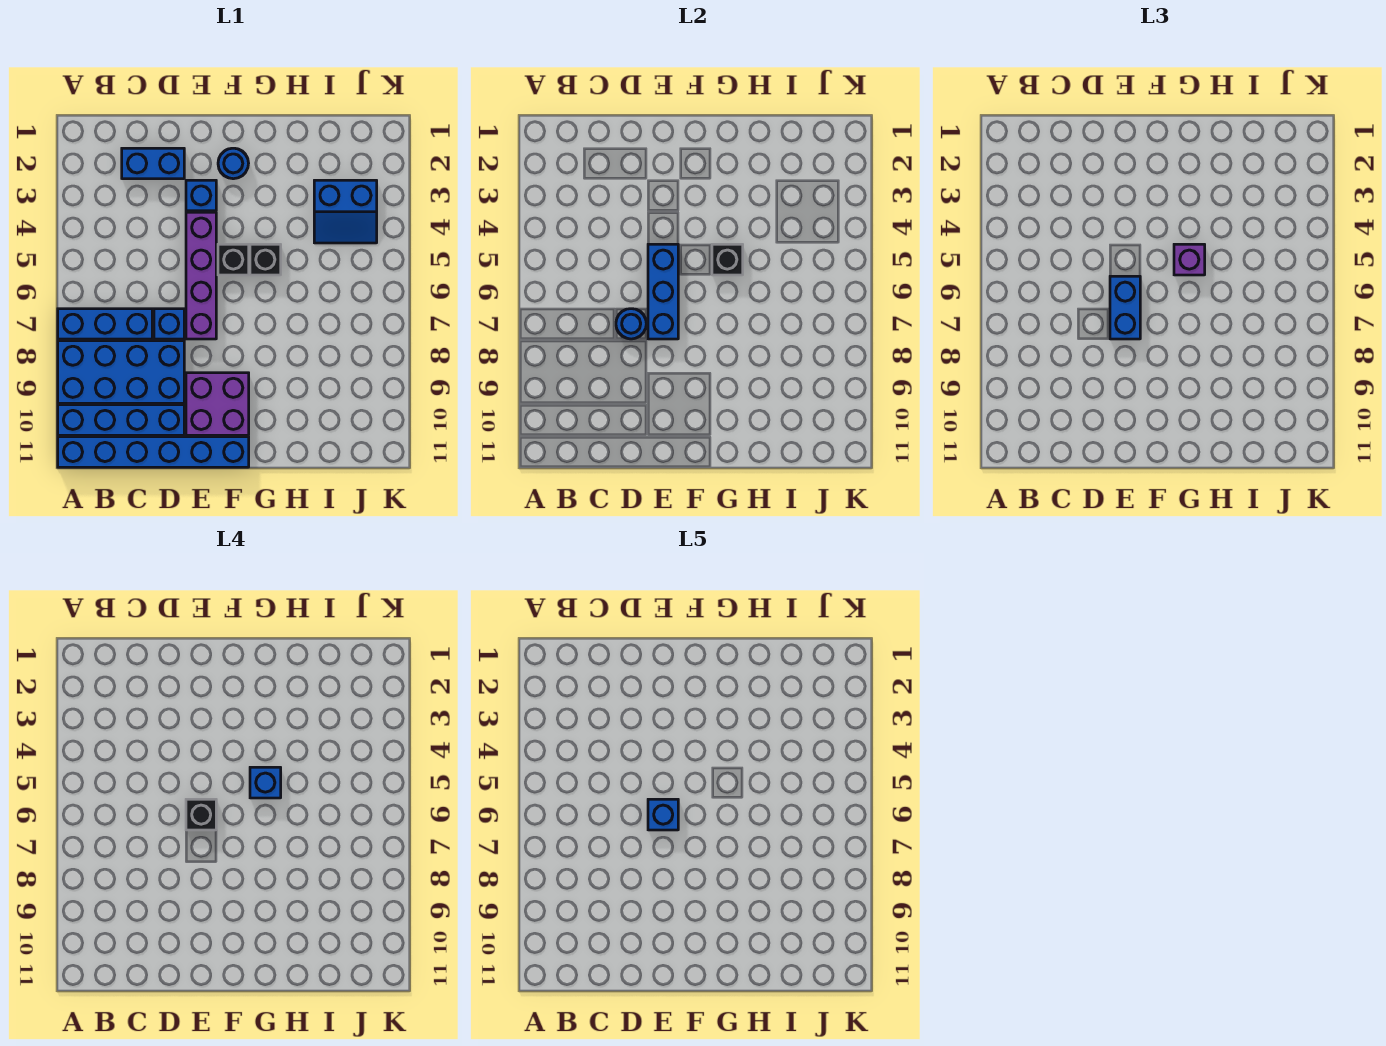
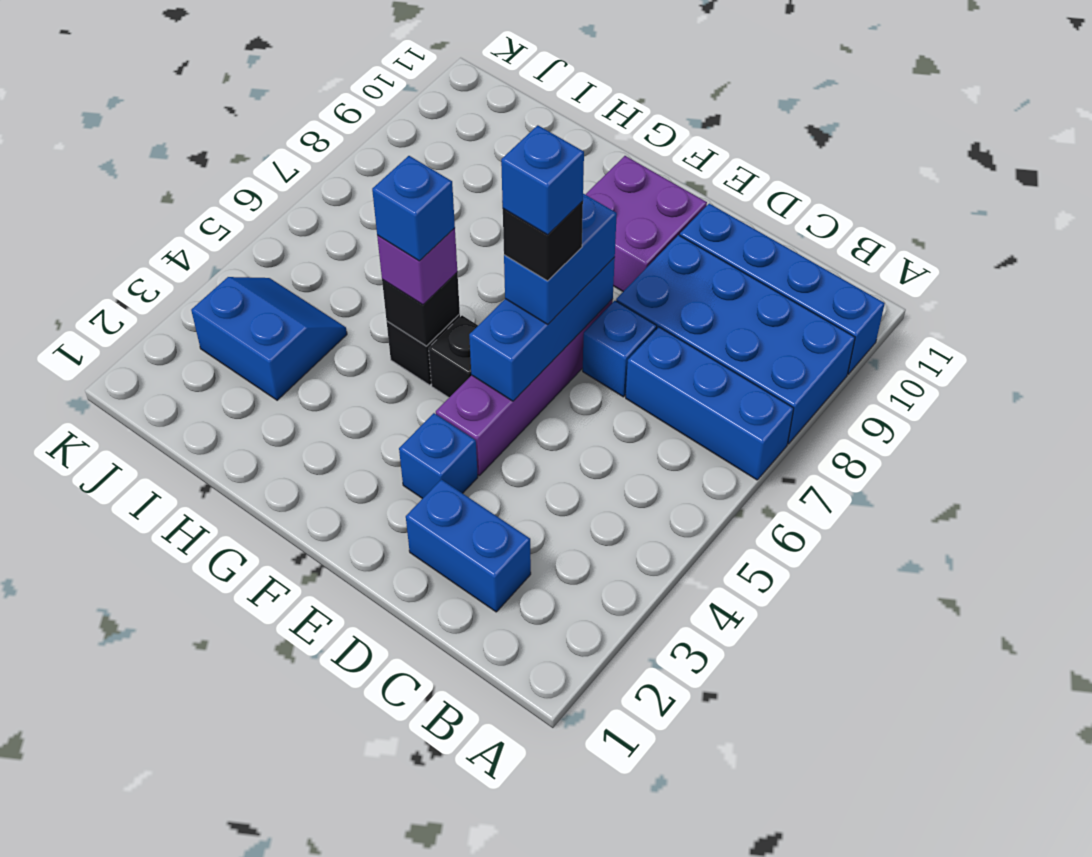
blue brick A11:F11 level 1 -> none
blue round brick D7 level 2 -> none
blue round brick F2 level 1 -> none

